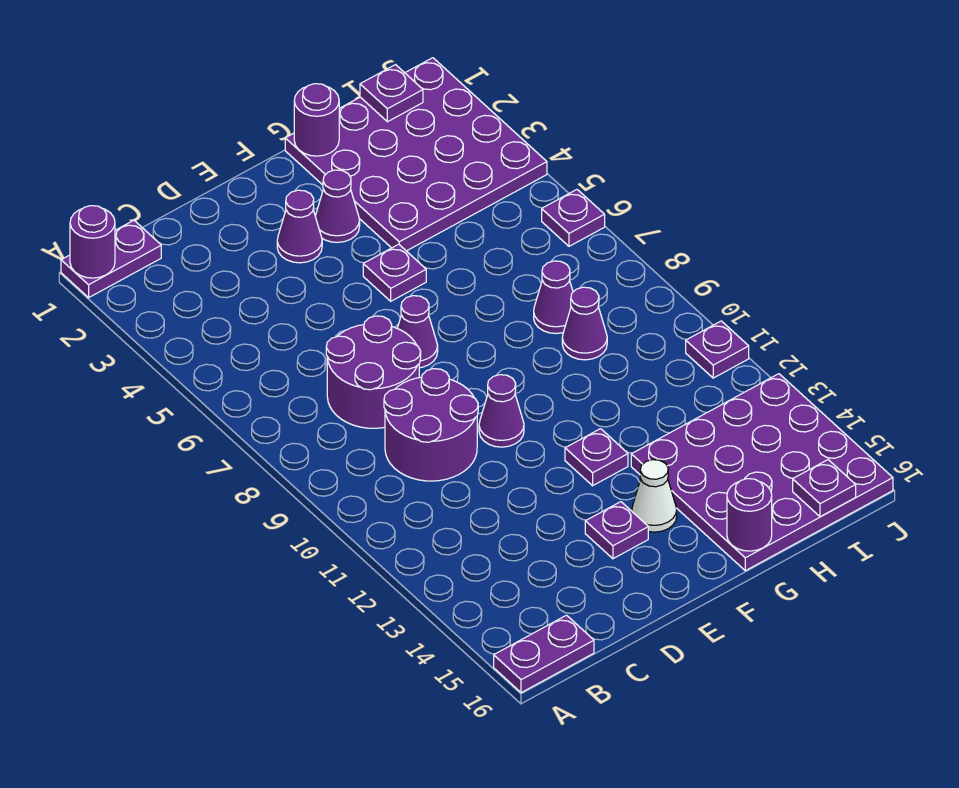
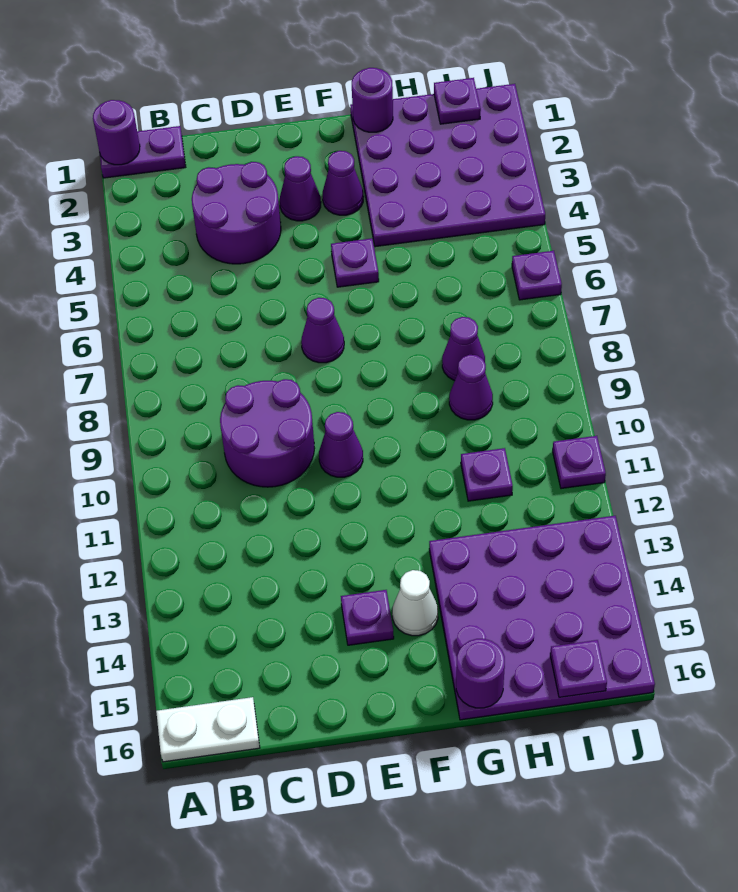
purple plate A16:B16 level 1 -> white plate A16:B16 level 1
purple round brick C7:D8 level 1 -> purple round brick C3:D4 level 1
purple plate F12 level 1 -> purple plate H11 level 1

